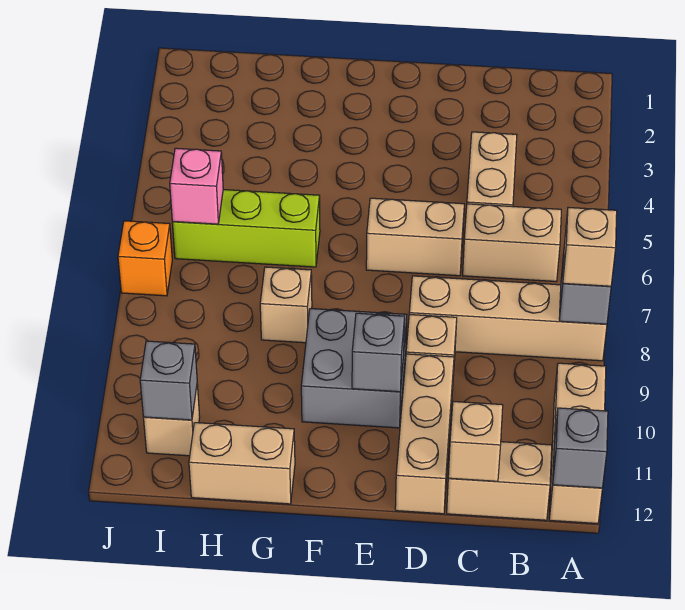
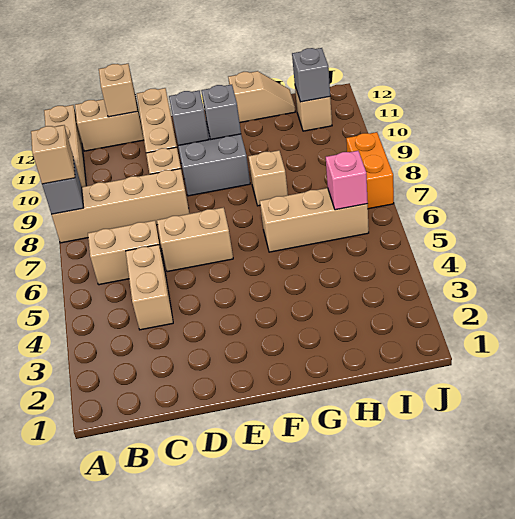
grey brick A12 level 2 -> grey brick F10 level 2
lime brick G6:I6 level 1 -> tan brick G6:I6 level 1
tan brick G12:H12 level 1 -> tan slope G12:H12 level 1 top G
orange brick J7 level 1 -> orange brick J7:J8 level 1

